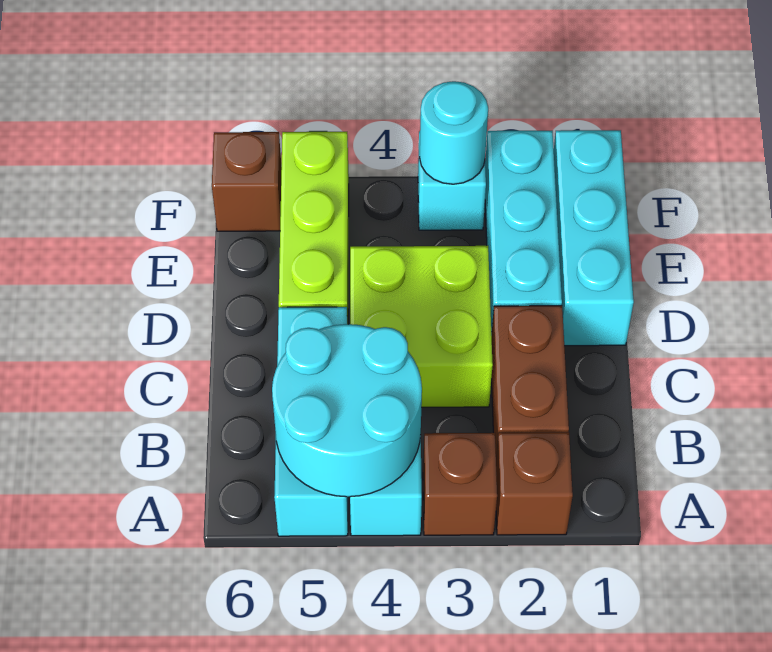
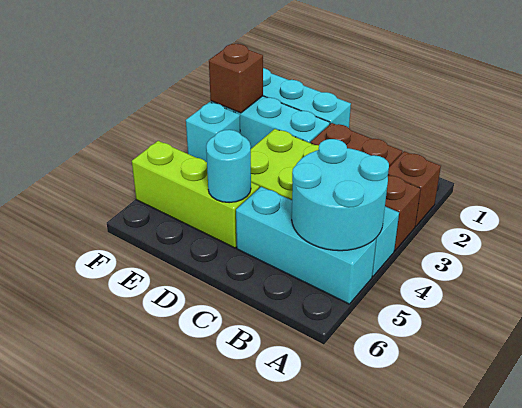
cyan round brick F3 level 2 -> cyan round brick D5 level 2
brown brick F6 level 1 -> brown brick F2 level 2

